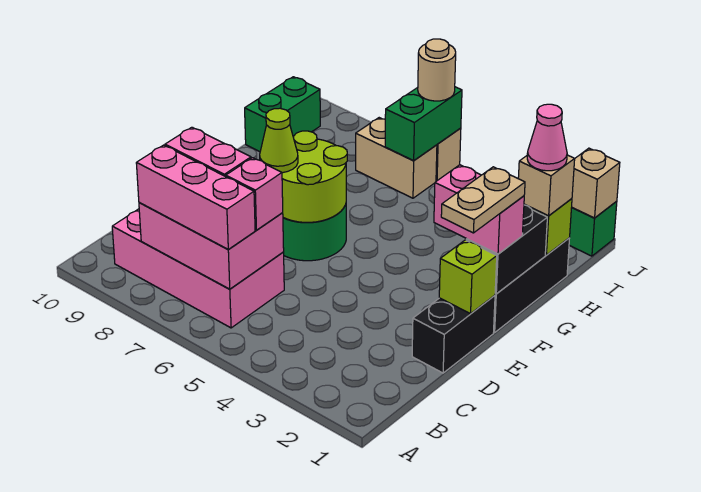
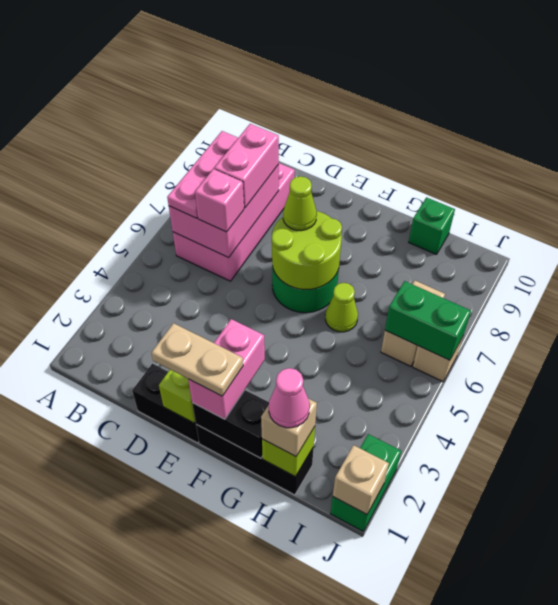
pink brick B6:B8 level 3 -> pink plate B6:B8 level 3
none -> lime cone G6 level 1
green brick H10:I10 level 1 -> green brick H10 level 1
tan round brick J6 level 3 -> none

